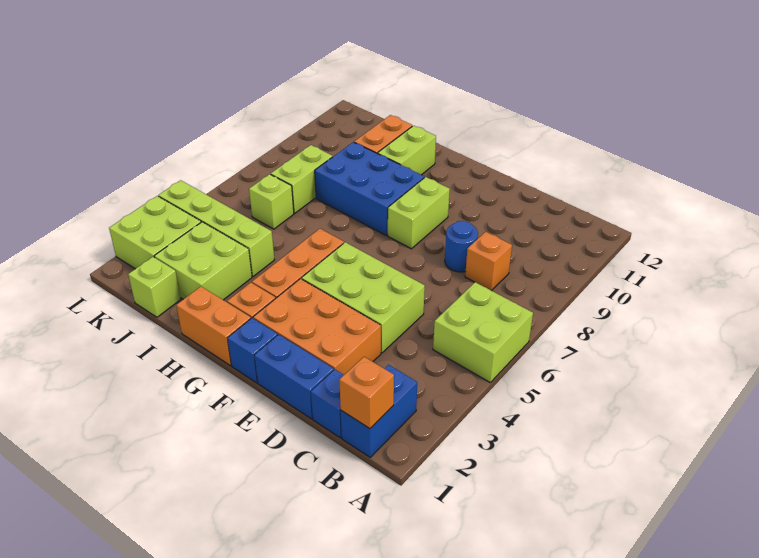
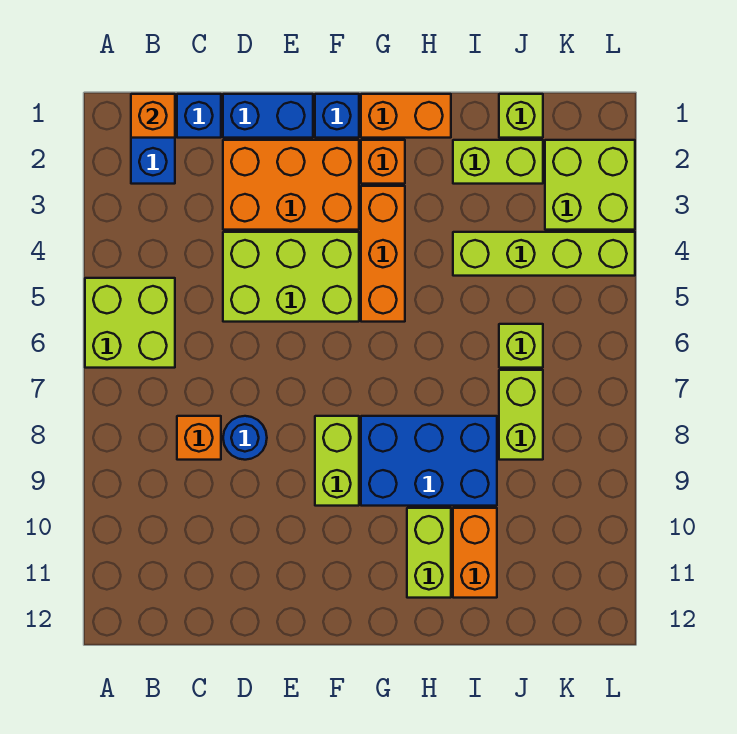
lime brick I2:J3 level 1 -> lime brick I2:J2 level 1

